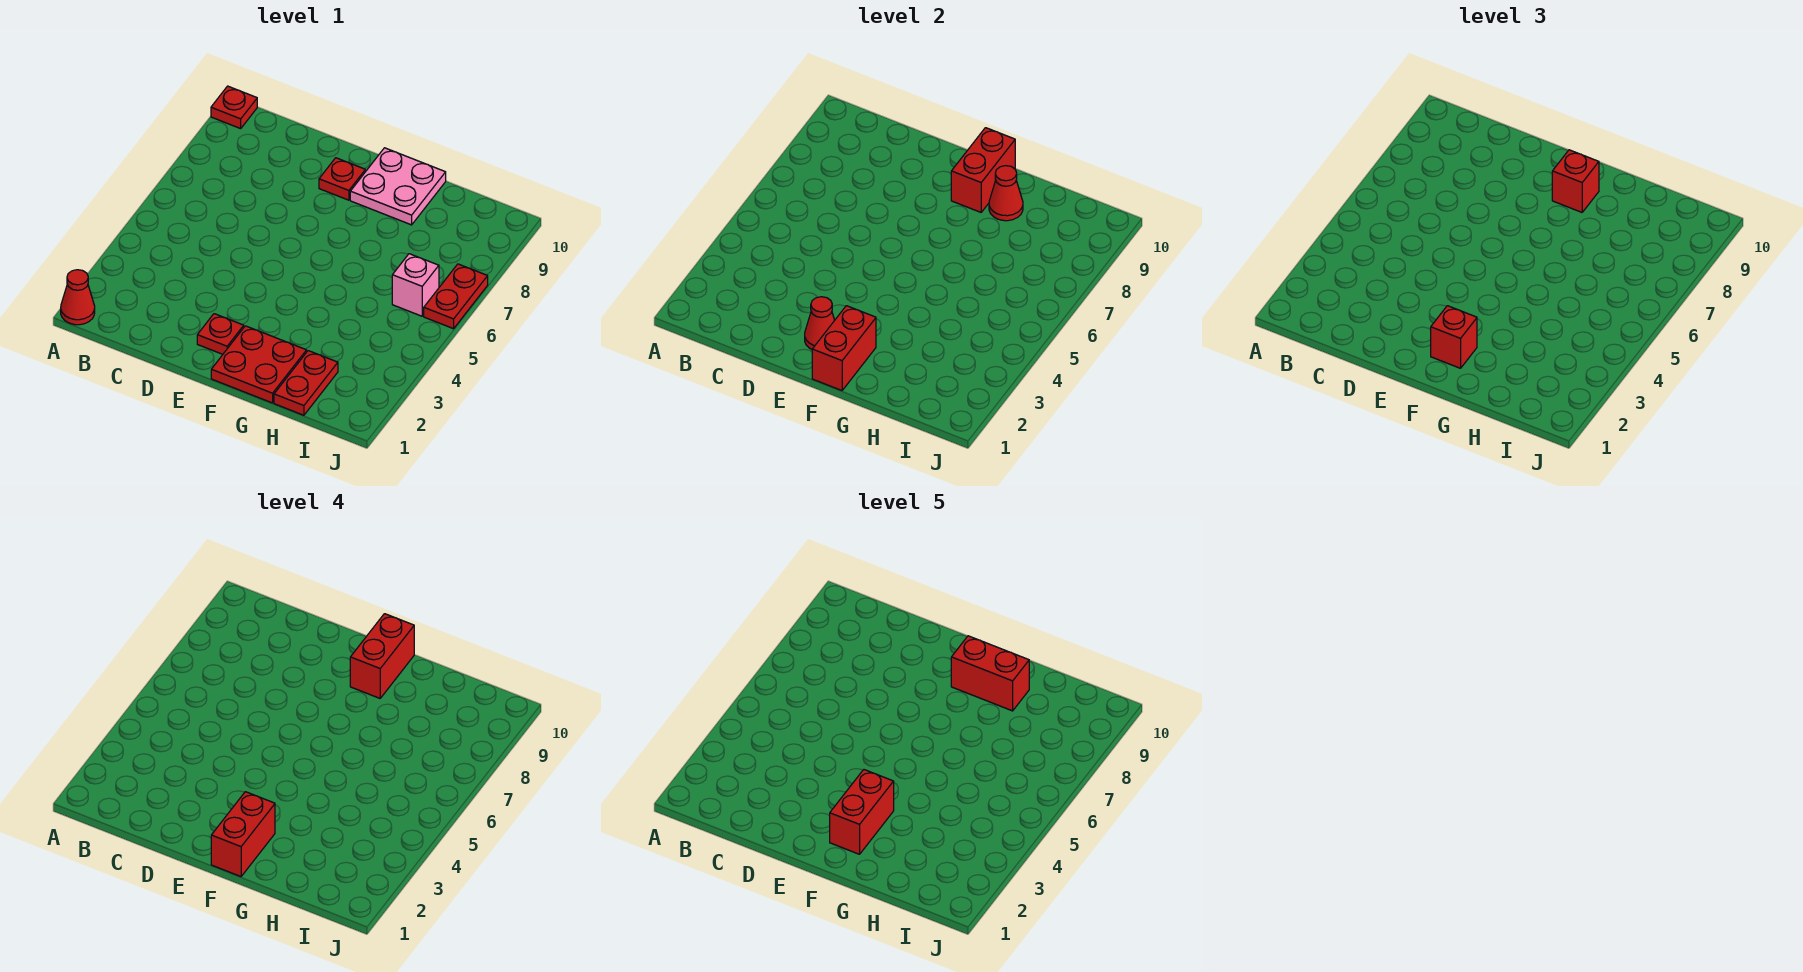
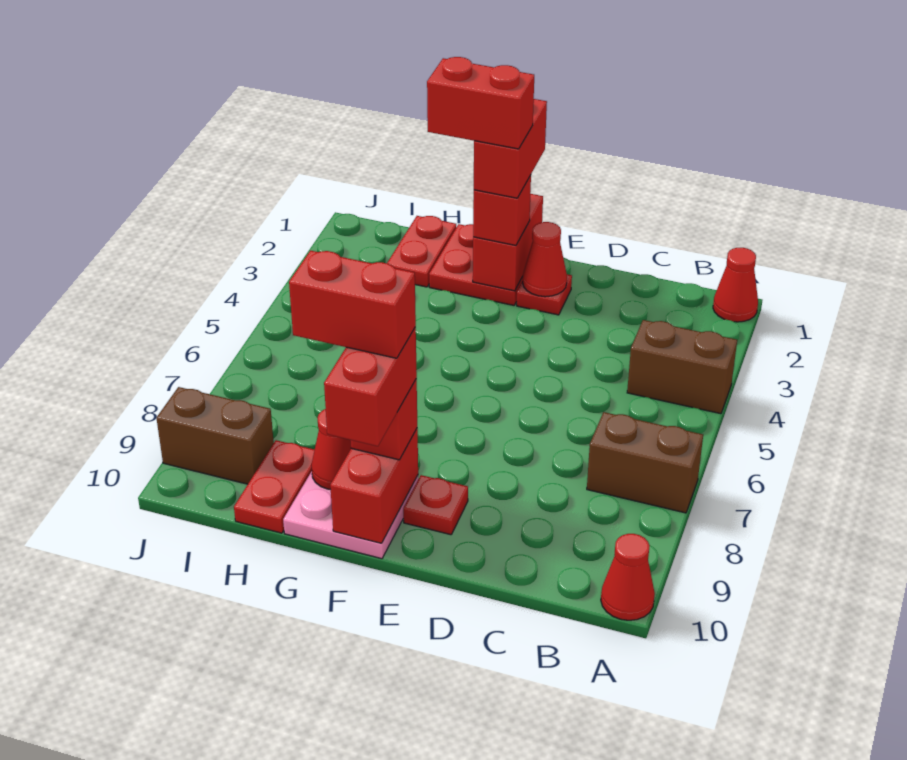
none -> brown brick A4:B4 level 1
none -> brown brick A7:B7 level 1
red plate A10 level 1 -> red cone A10 level 1
red brick F2:F3 level 5 -> red brick F2:G2 level 5
pink brick I6 level 1 -> none
none -> brown brick I9:J9 level 1
red plate J6:J7 level 1 -> red plate H9:H10 level 1

